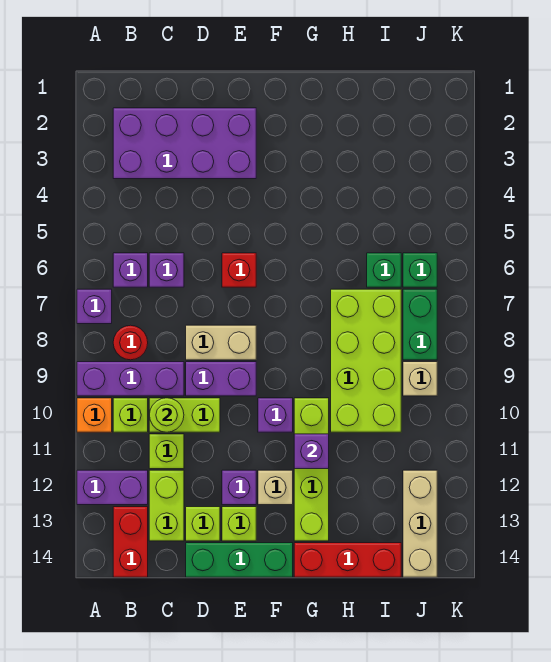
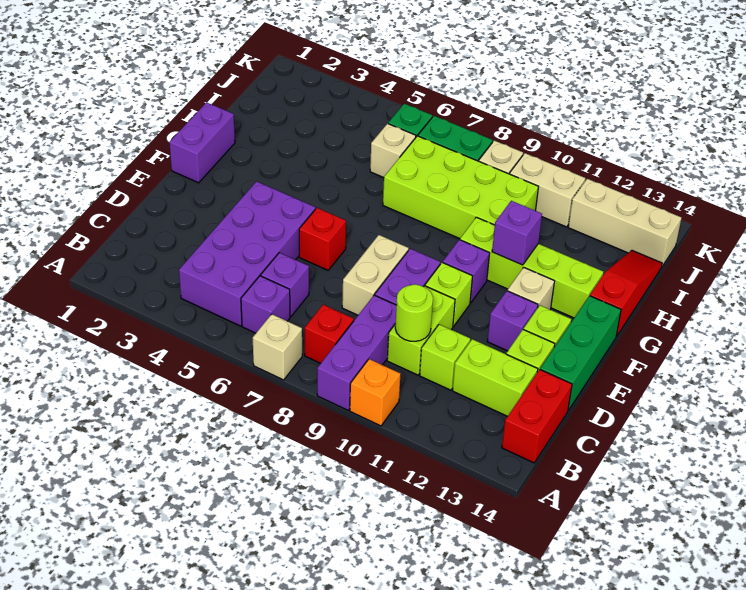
purple brick A7 level 1 -> tan brick A7 level 1
purple brick A12:B12 level 1 -> purple brick F1:G1 level 1
purple brick B2:E3 level 1 -> purple brick B4:E5 level 1
red round brick B8 level 1 -> red brick B8 level 1
lime brick B10 level 1 -> lime brick E10 level 1
red brick B13:B14 level 1 -> red brick B14:C14 level 1
red brick G14:I14 level 1 -> red slope G14:I14 level 1 top G
green brick I6 level 1 -> tan brick I6 level 1
none -> tan brick J10:J11 level 1

